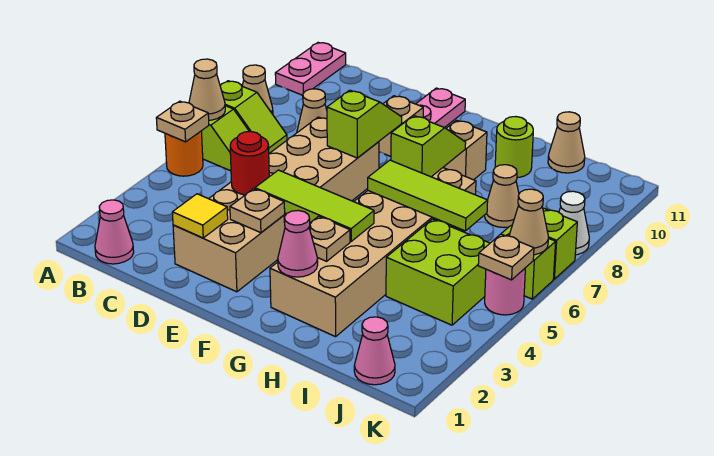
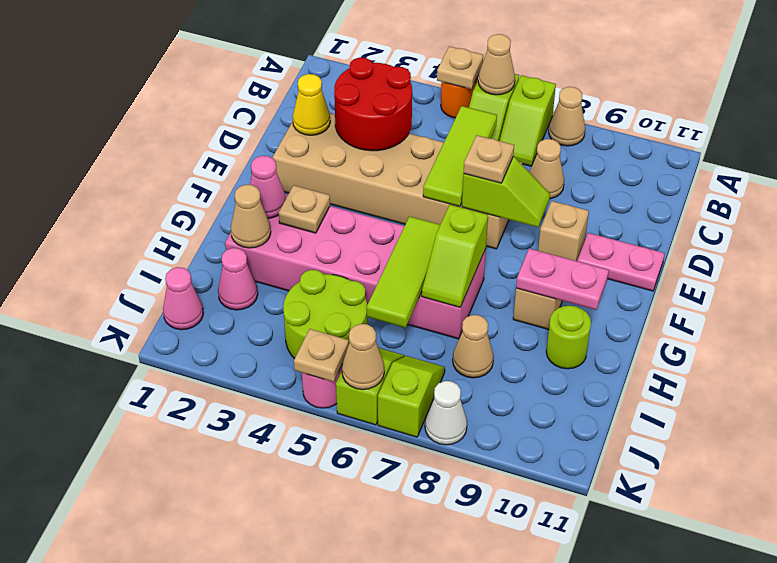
pink plate A10:A11 level 1 -> pink plate G9:G10 level 2
pink cone B1 level 1 -> pink cone I2 level 1
yellow tile D2 level 2 -> yellow cone D2 level 2
red round brick D4 level 2 -> red round brick C3:D4 level 2
tan plate E3 level 2 -> tan plate E7 level 3
lime tile E4:G4 level 2 -> lime tile C6:E6 level 2
tan brick G2:H7 level 1 -> pink brick G2:H7 level 1
lime slope G7:G8 level 2 top 7 -> lime slope G7:H7 level 2 top G
lime brick I4:J5 level 1 -> lime round brick I4:J5 level 1
tan cone I11 level 1 -> tan cone H2 level 2

